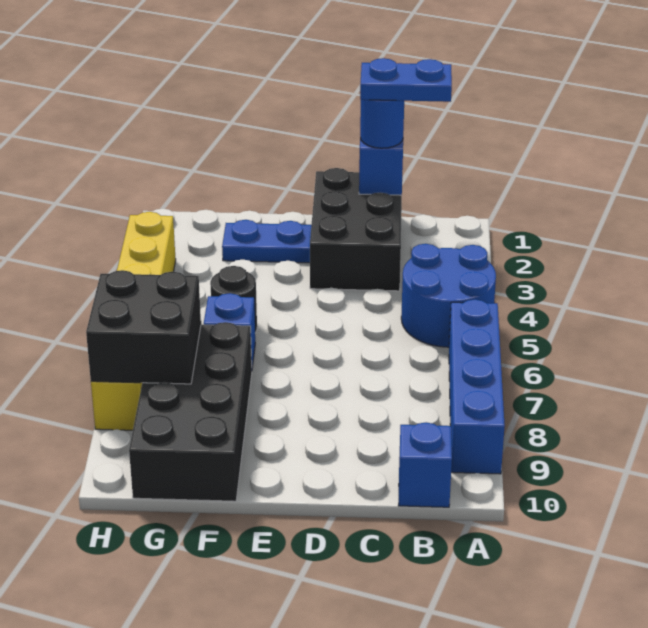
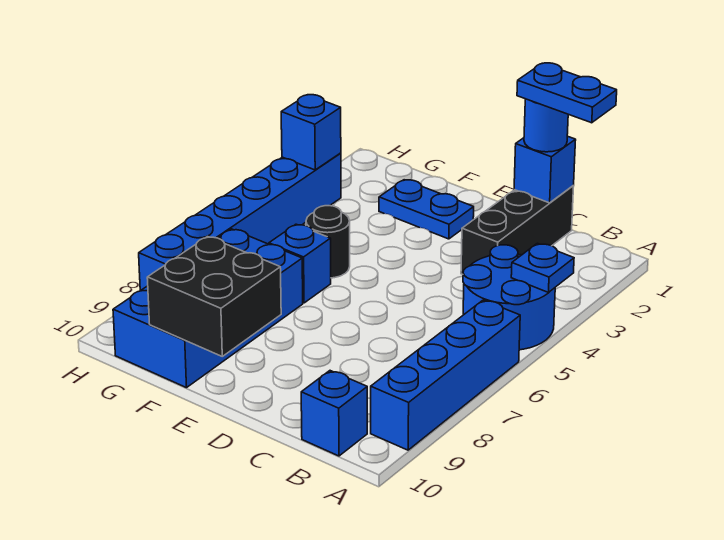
none -> blue plate A4 level 2
black brick C1:D3 level 1 -> black brick C1:C3 level 1
black brick F7:G10 level 1 -> blue brick F7:G10 level 1
black brick G7:H8 level 2 -> black brick E9:F10 level 2
yellow brick H3:H8 level 1 -> blue brick H3:H8 level 1
none -> blue brick H3 level 2

